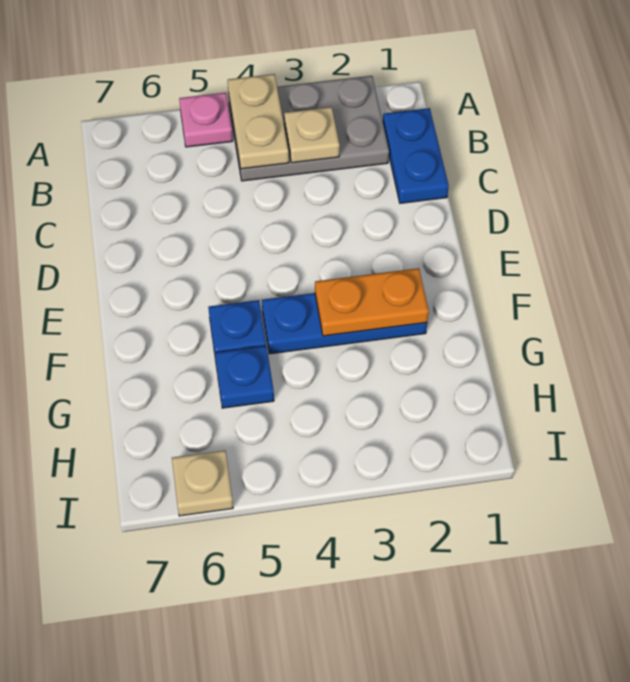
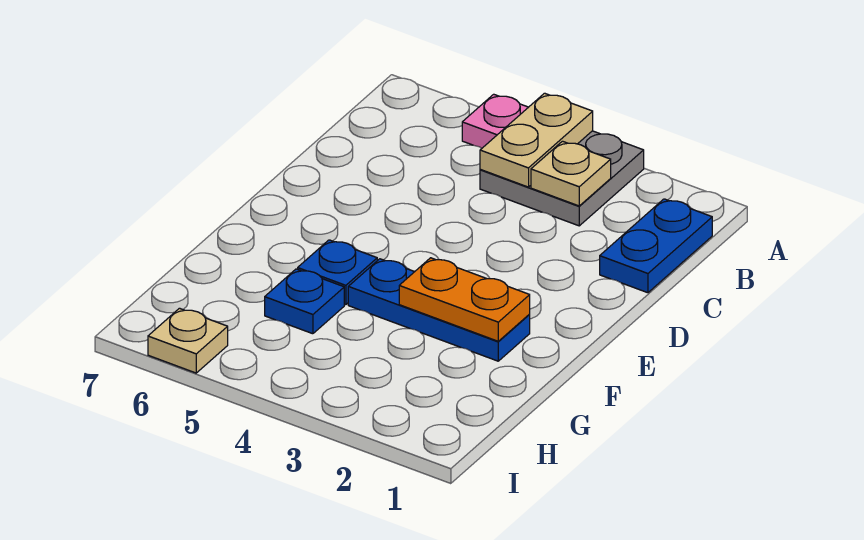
grey plate A2:B4 level 1 -> grey plate A3:B4 level 1

